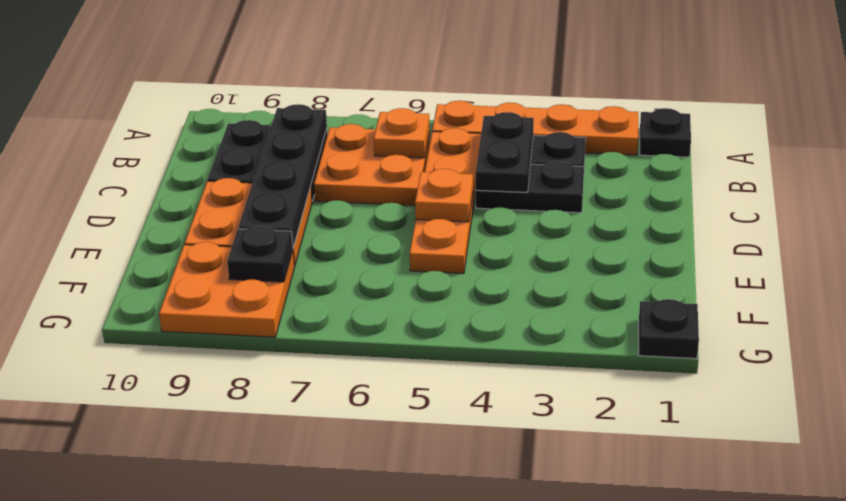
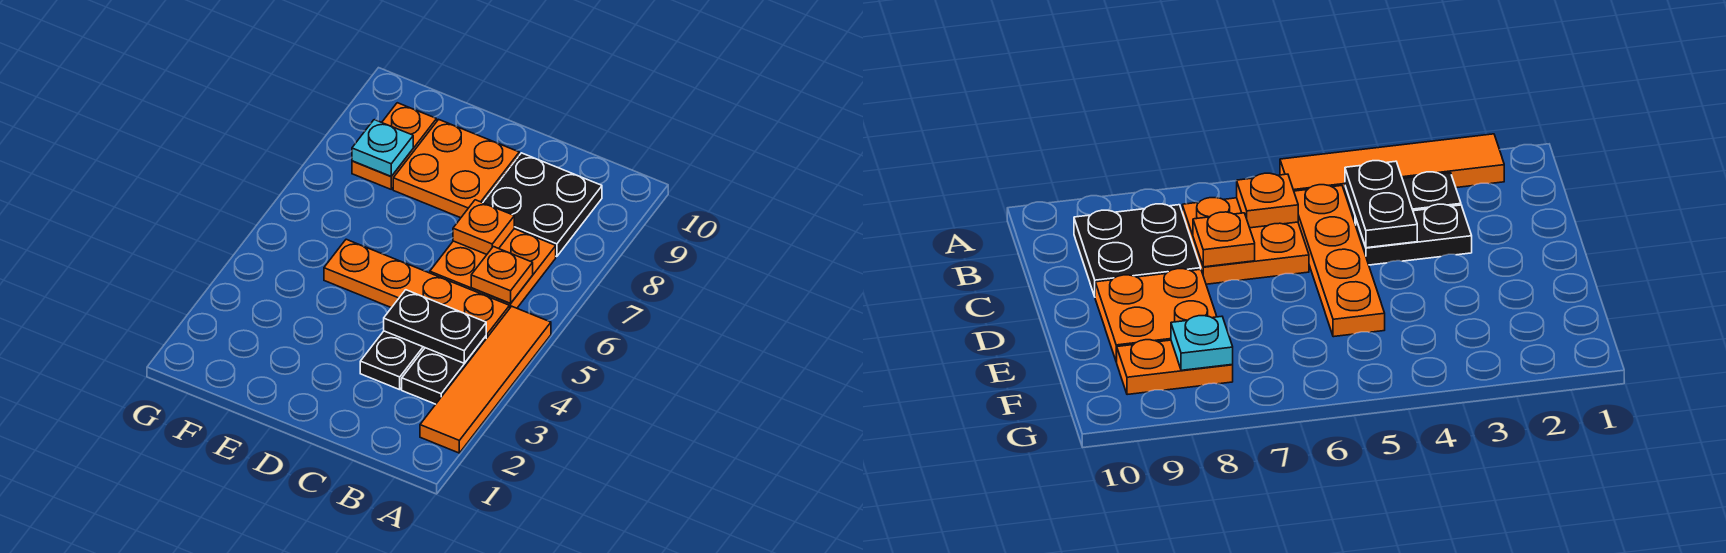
black plate A1 level 1 -> none
orange plate A2:A5 level 1 -> orange tile A2:A5 level 1
black plate B8:E8 level 2 -> none
orange plate D5 level 2 -> orange plate C7 level 2
orange plate F8:G9 level 1 -> orange plate F8:F9 level 1
black plate F8 level 2 -> cyan plate F8 level 2
black plate G1 level 1 -> none

